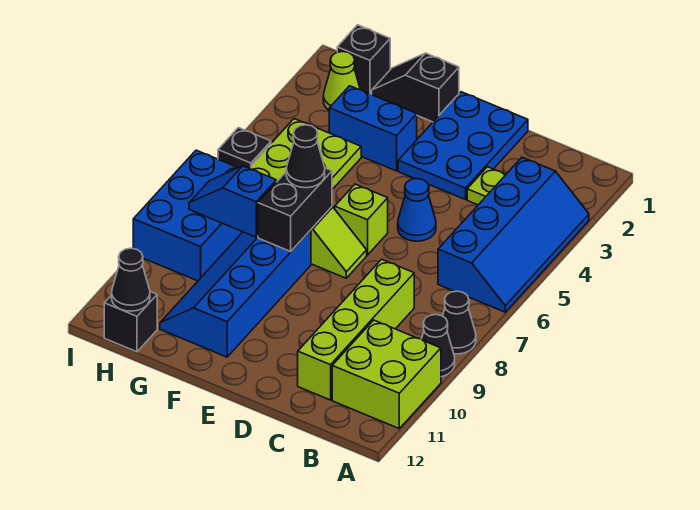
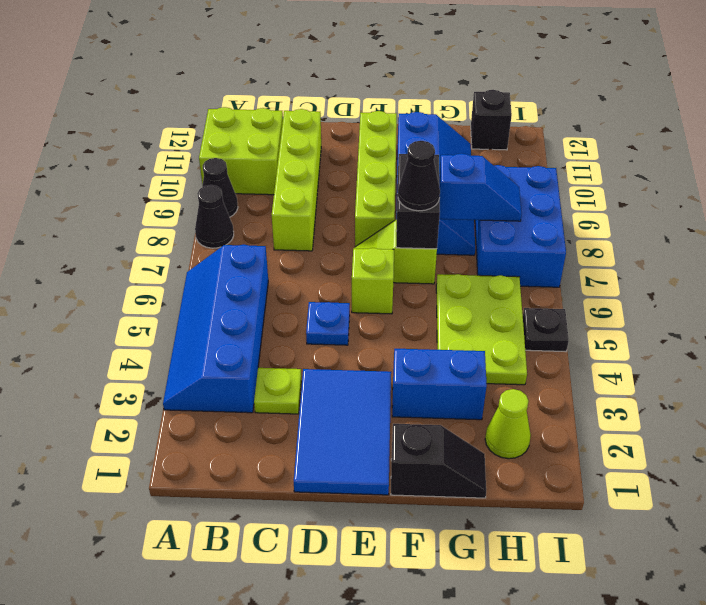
blue plate D1:E3 level 1 -> blue tile D1:E3 level 1
blue cone D5 level 1 -> blue plate D5 level 1
none -> lime brick E8:E11 level 1
black brick H1 level 1 -> none
black cone H12 level 2 -> none

